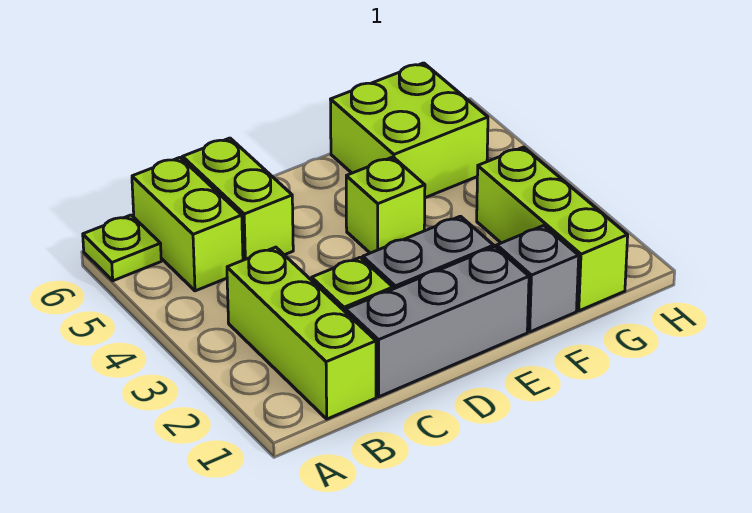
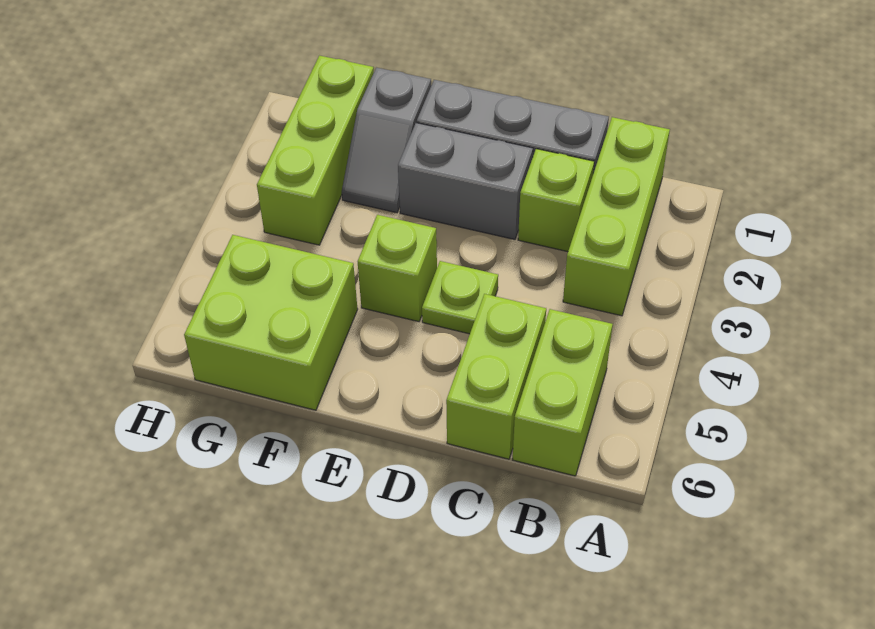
lime plate A6 level 1 -> lime plate D4 level 1

